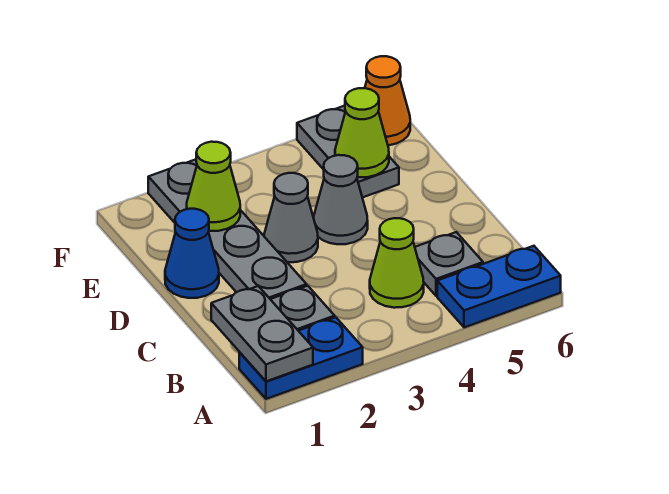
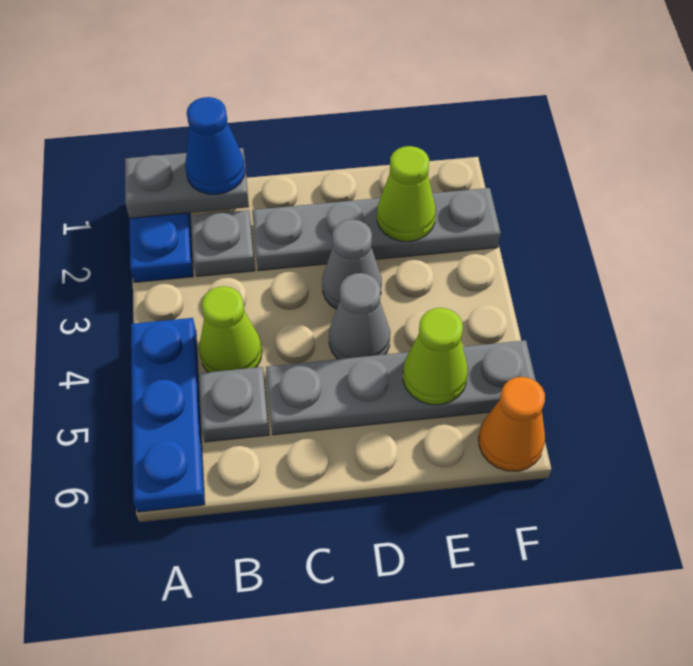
blue plate A5:A6 level 1 -> blue plate A4:A6 level 1
blue cone D1 level 1 -> blue cone B1 level 3
grey plate E5:F5 level 1 -> grey plate C5:F5 level 1

